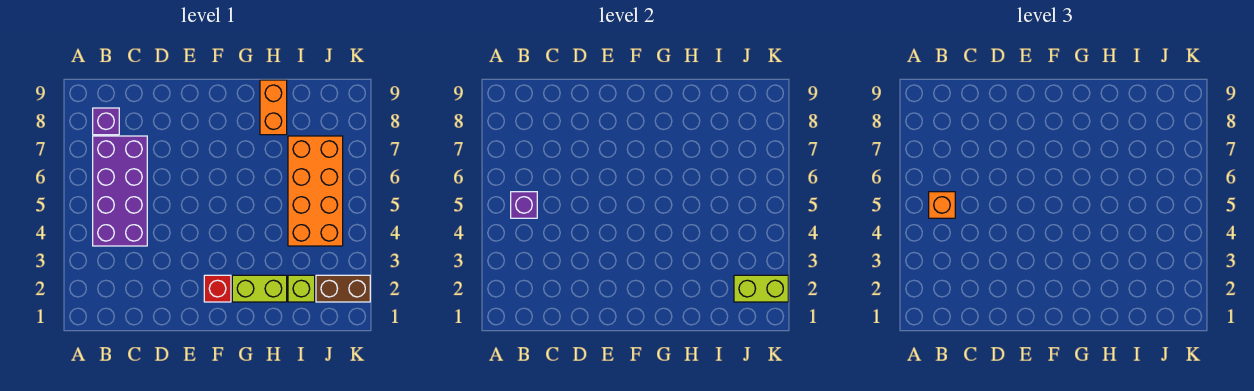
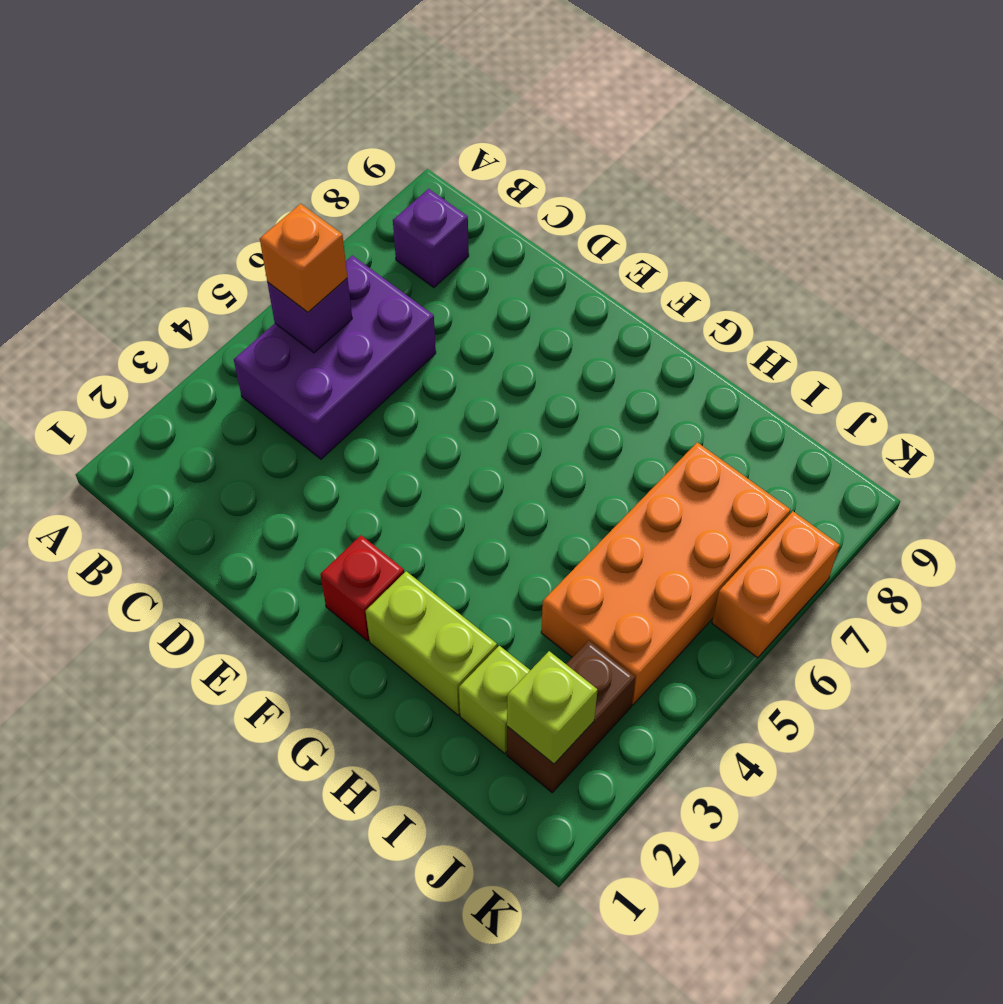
purple brick B4:C7 level 1 -> purple brick B4:C6 level 1
orange brick H8:H9 level 1 -> orange brick K6:K7 level 1
brown brick J2:K2 level 1 -> brown brick J2:J3 level 1
lime brick J2:K2 level 2 -> lime brick J2 level 2

